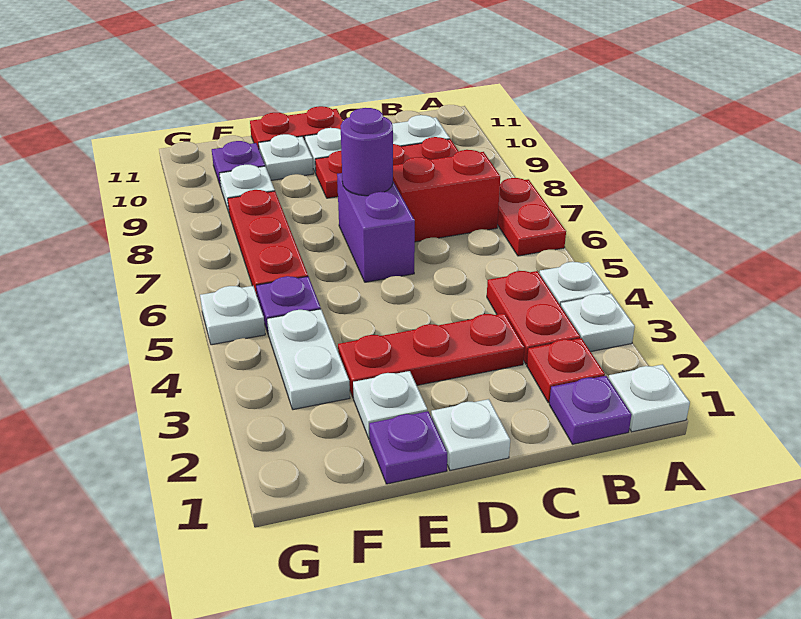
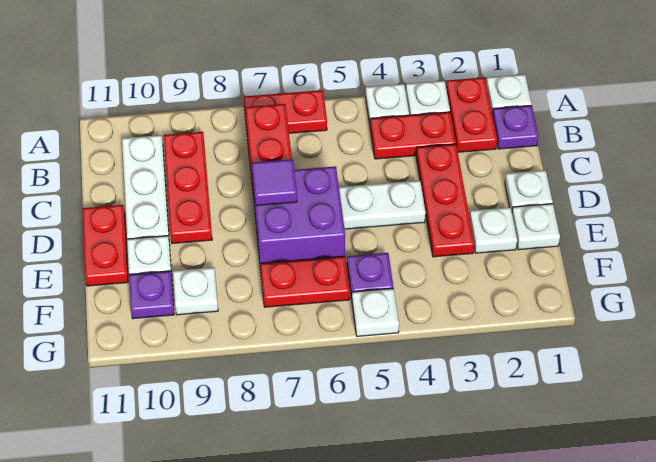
red plate B2 level 1 -> red plate A2:B2 level 1
purple brick D6:D7 level 1 -> purple brick D6:E7 level 1
purple round brick D7 level 2 -> purple tile D7 level 2
purple plate E1 level 1 -> white plate E1 level 1
white plate F3:F4 level 1 -> white plate D4:D5 level 1
red plate F6:F8 level 1 -> red plate F6:F7 level 1

